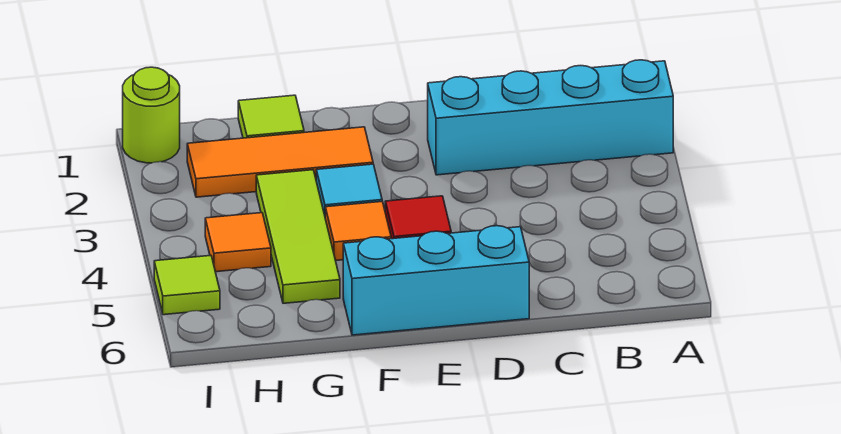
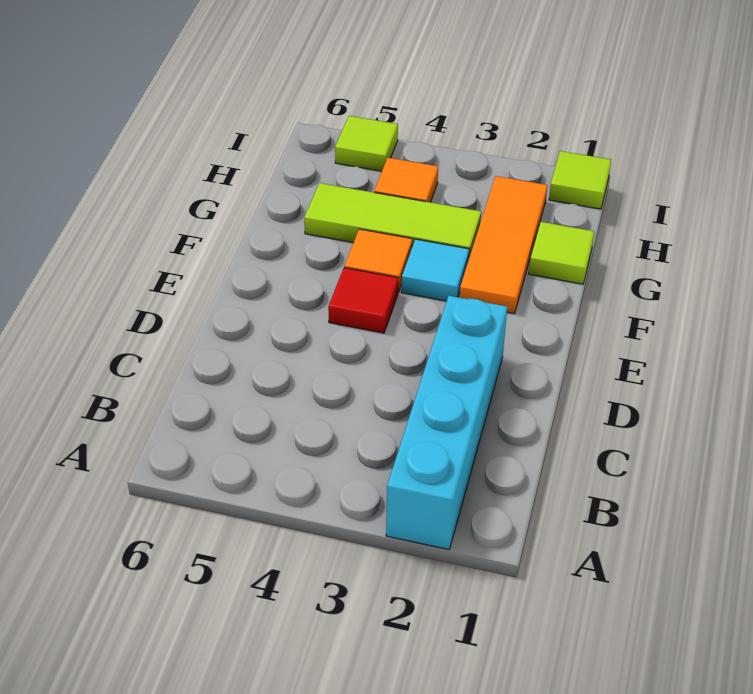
cyan brick D6:F6 level 1 -> none
lime round brick I1 level 1 -> lime tile I1 level 1

